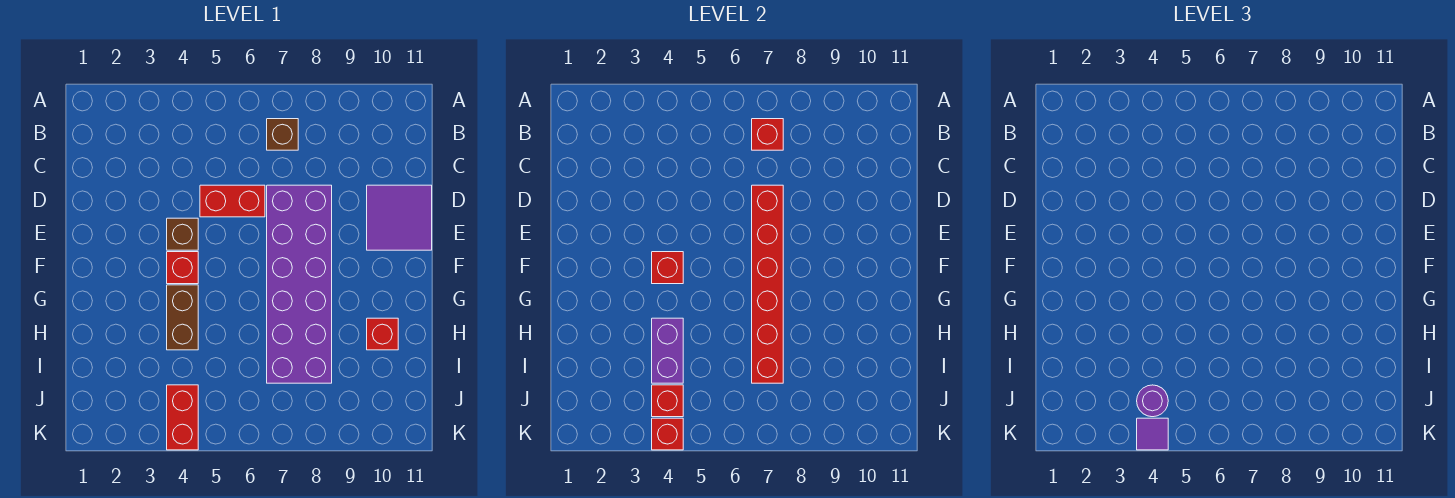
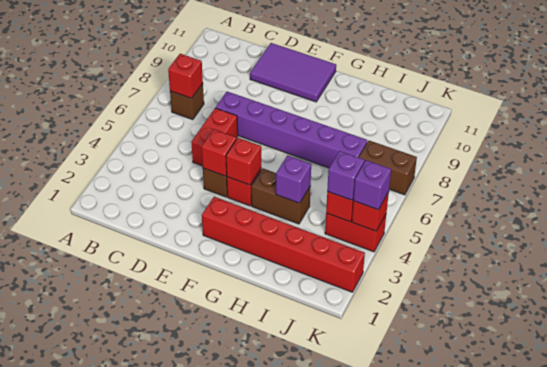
purple brick D7:I8 level 1 -> purple brick D7:I7 level 1
red brick D7:I7 level 2 -> red brick F2:K2 level 1
purple tile D10:E11 level 1 -> purple tile D10:F11 level 1
purple brick H4:I4 level 2 -> purple brick H4 level 2
red brick H10 level 1 -> red brick E4 level 2
purple round brick J4 level 3 -> purple brick J4 level 3
none -> brown brick J7:K7 level 1
purple tile K4 level 3 -> purple brick K4 level 3

